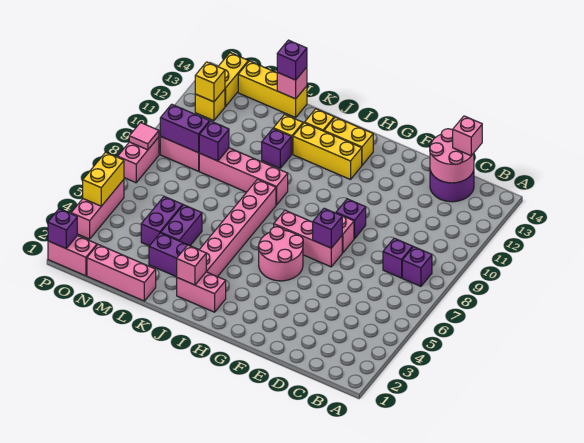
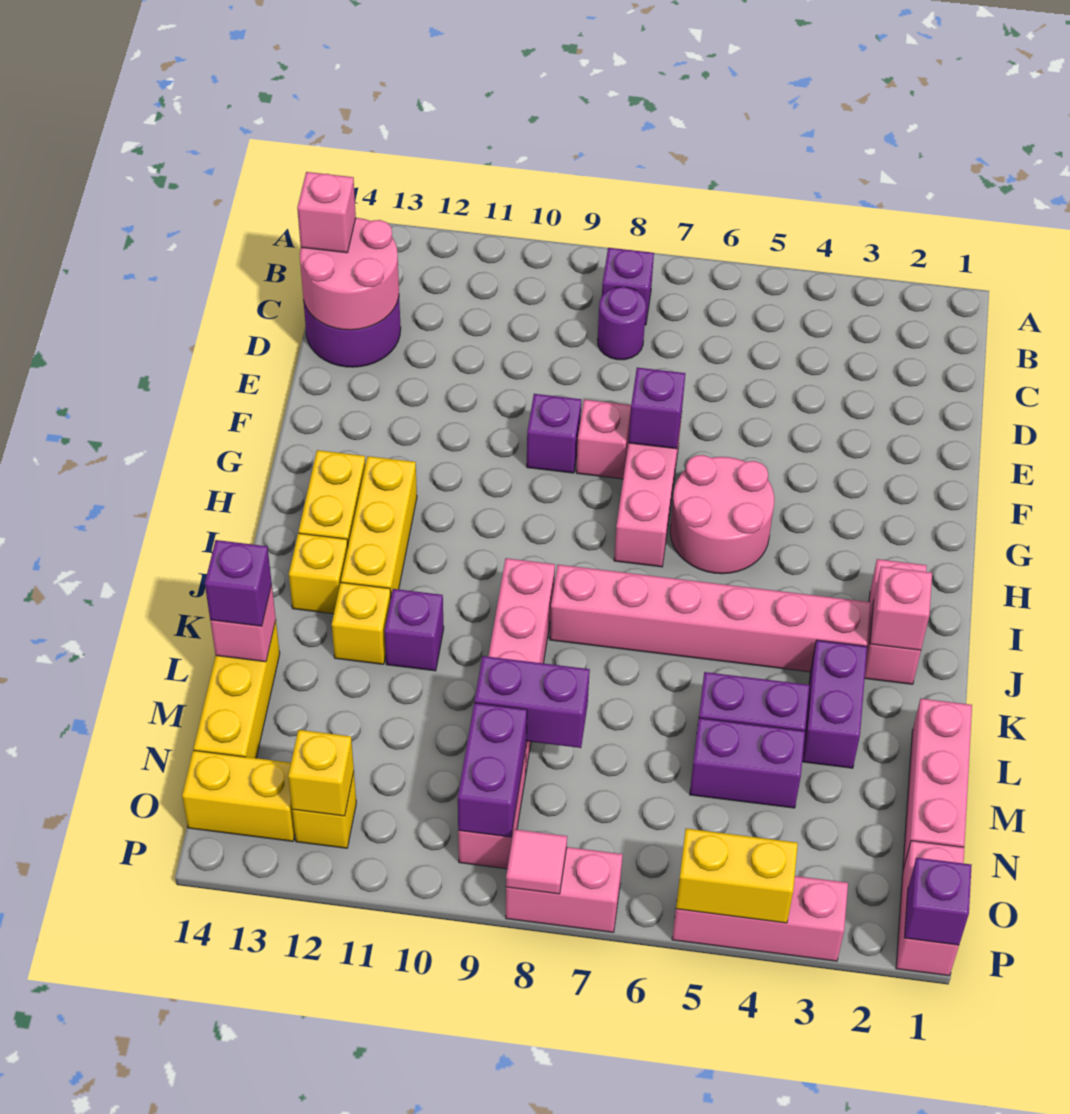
purple brick C8 level 1 -> purple round brick C8 level 1
purple brick M9 level 2 -> purple brick M8:M9 level 2

